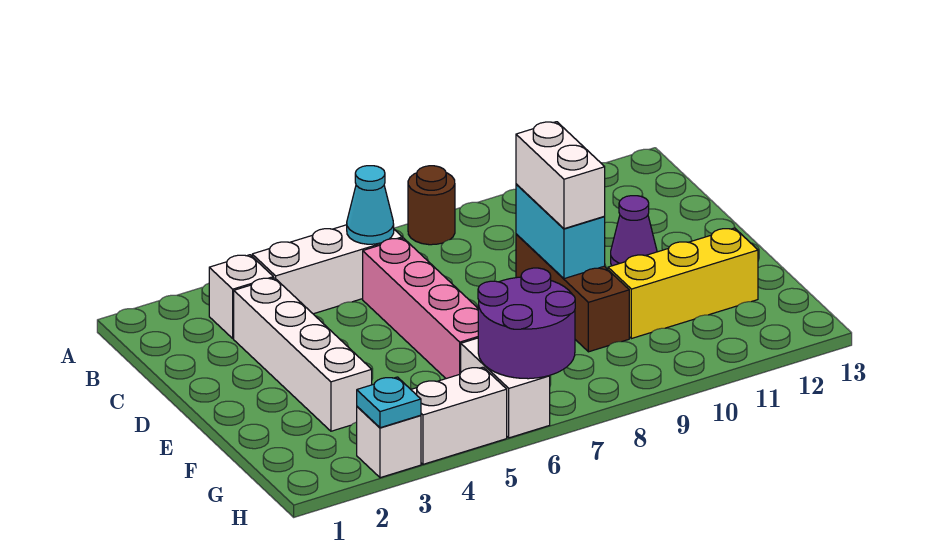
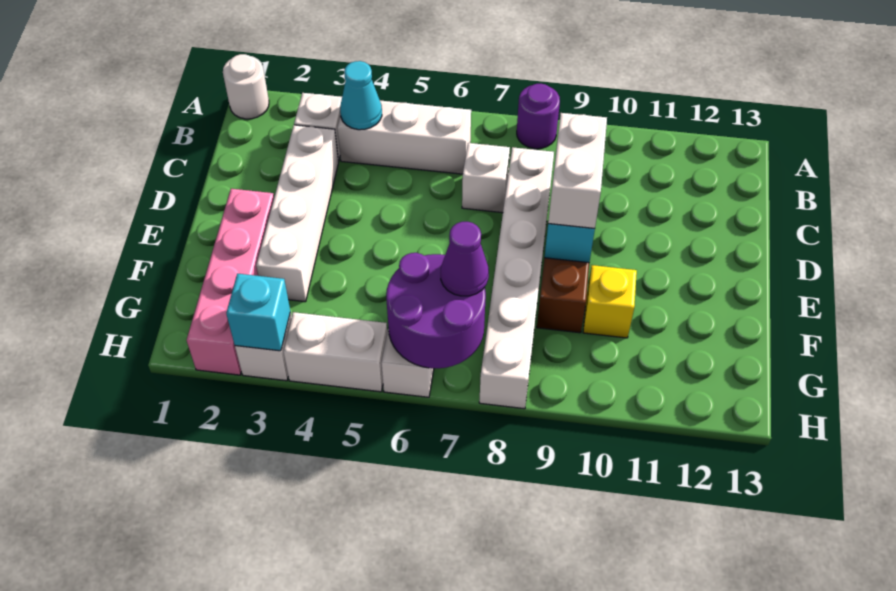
none -> white round brick A1 level 1
brown round brick A8 level 1 -> purple round brick A8 level 1
cyan cone B6 level 2 -> cyan cone B4 level 2
pink brick C6:F6 level 1 -> pink brick E2:H2 level 1
none -> white brick C7 level 1
none -> white brick C8:H8 level 1
purple cone D11 level 1 -> purple cone G7 level 3
yellow brick F10:F12 level 1 -> yellow brick F10 level 1
cyan plate H3 level 2 -> cyan brick H3 level 2

